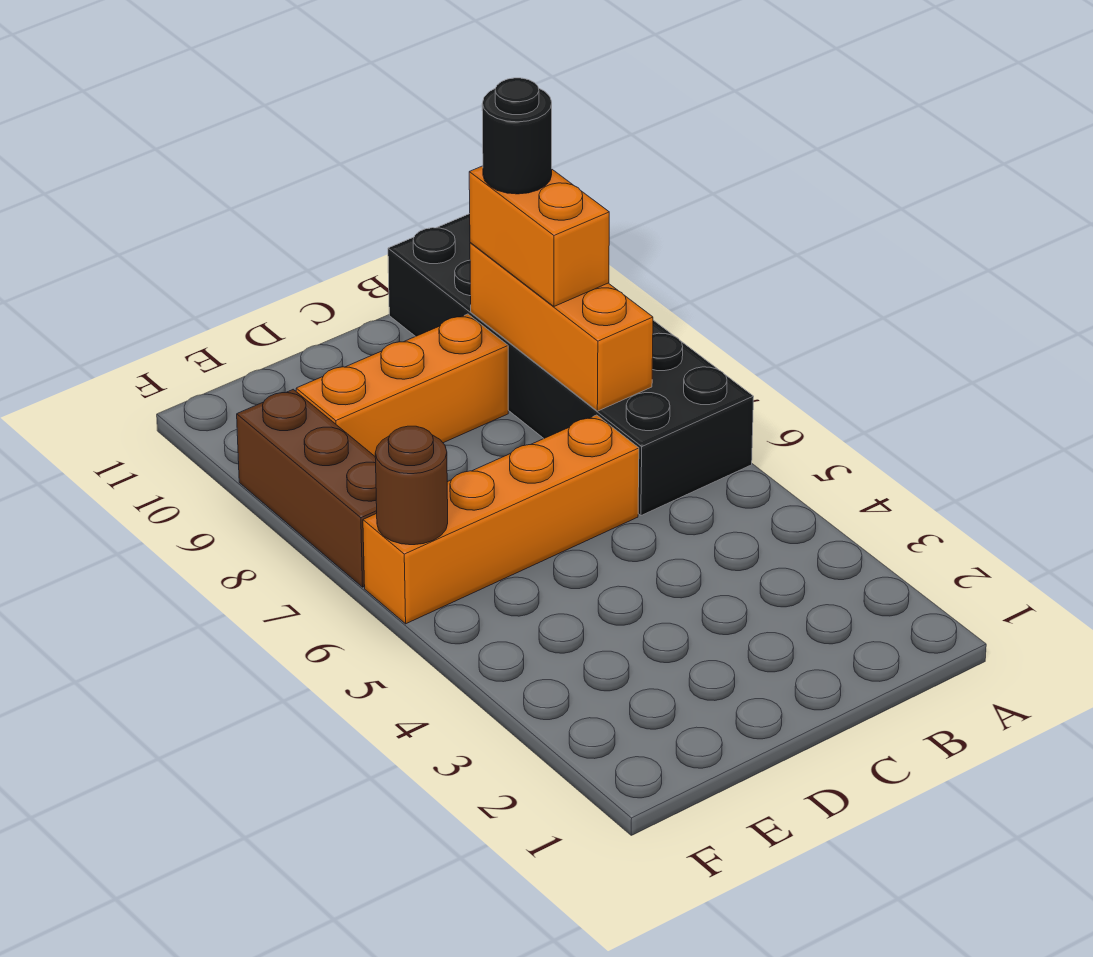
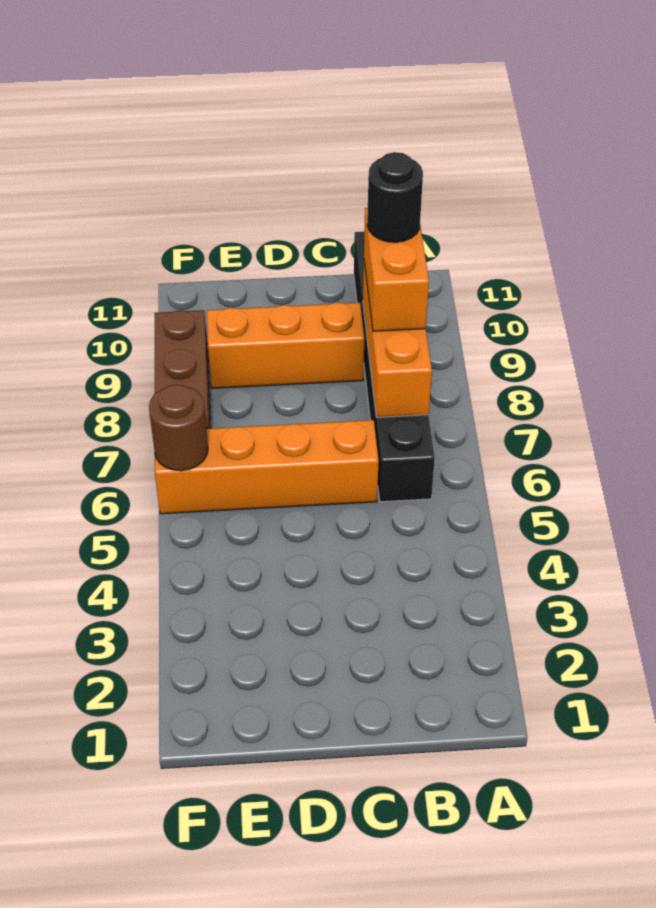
black brick A6:B11 level 1 -> black brick B6:B11 level 1

